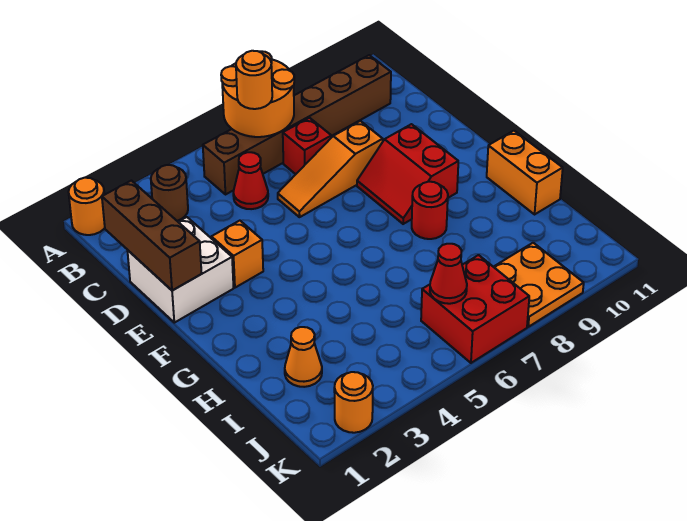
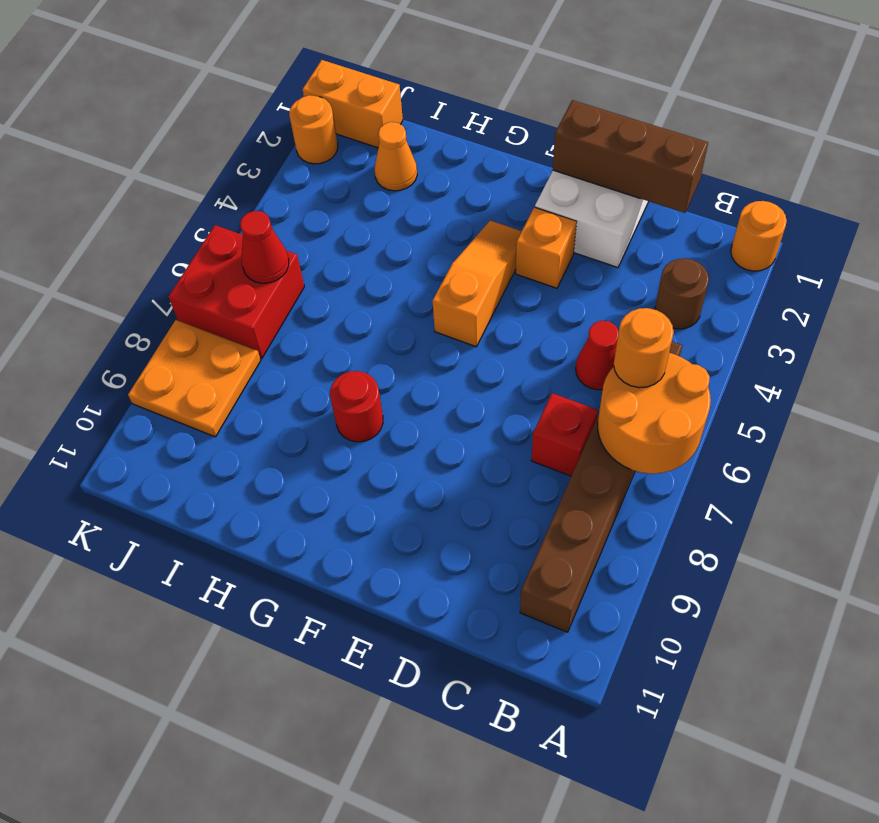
orange slope D6:D8 level 1 top 8 -> orange slope F3:F5 level 1 top 5
red slope E8:F9 level 1 top 9 -> none
orange brick G11:H11 level 1 -> orange brick J1:K1 level 1

